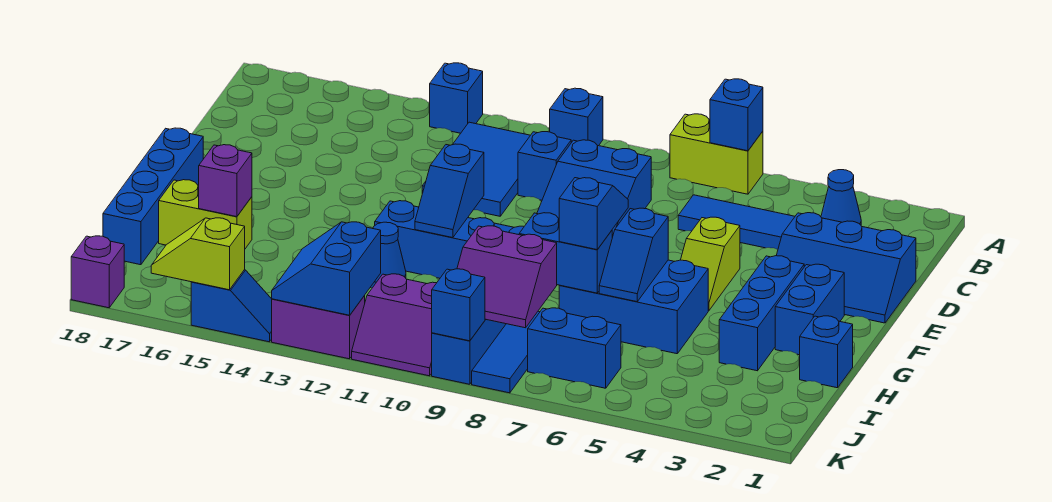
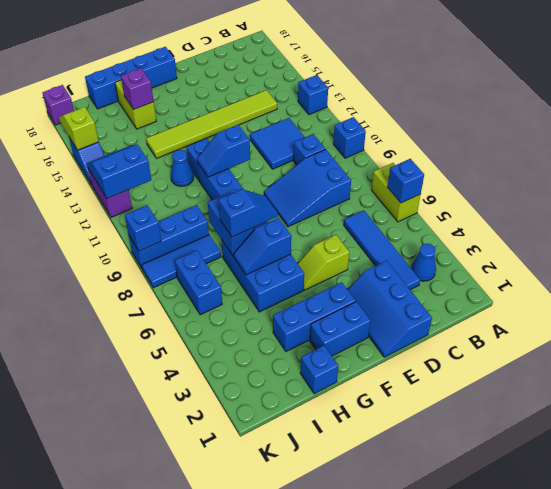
blue tile B11:D12 level 1 -> blue tile C11:D12 level 1
none -> lime tile C14:H14 level 1
purple slope I8:J9 level 2 top I -> none
purple slope J10:K11 level 1 top J -> none

